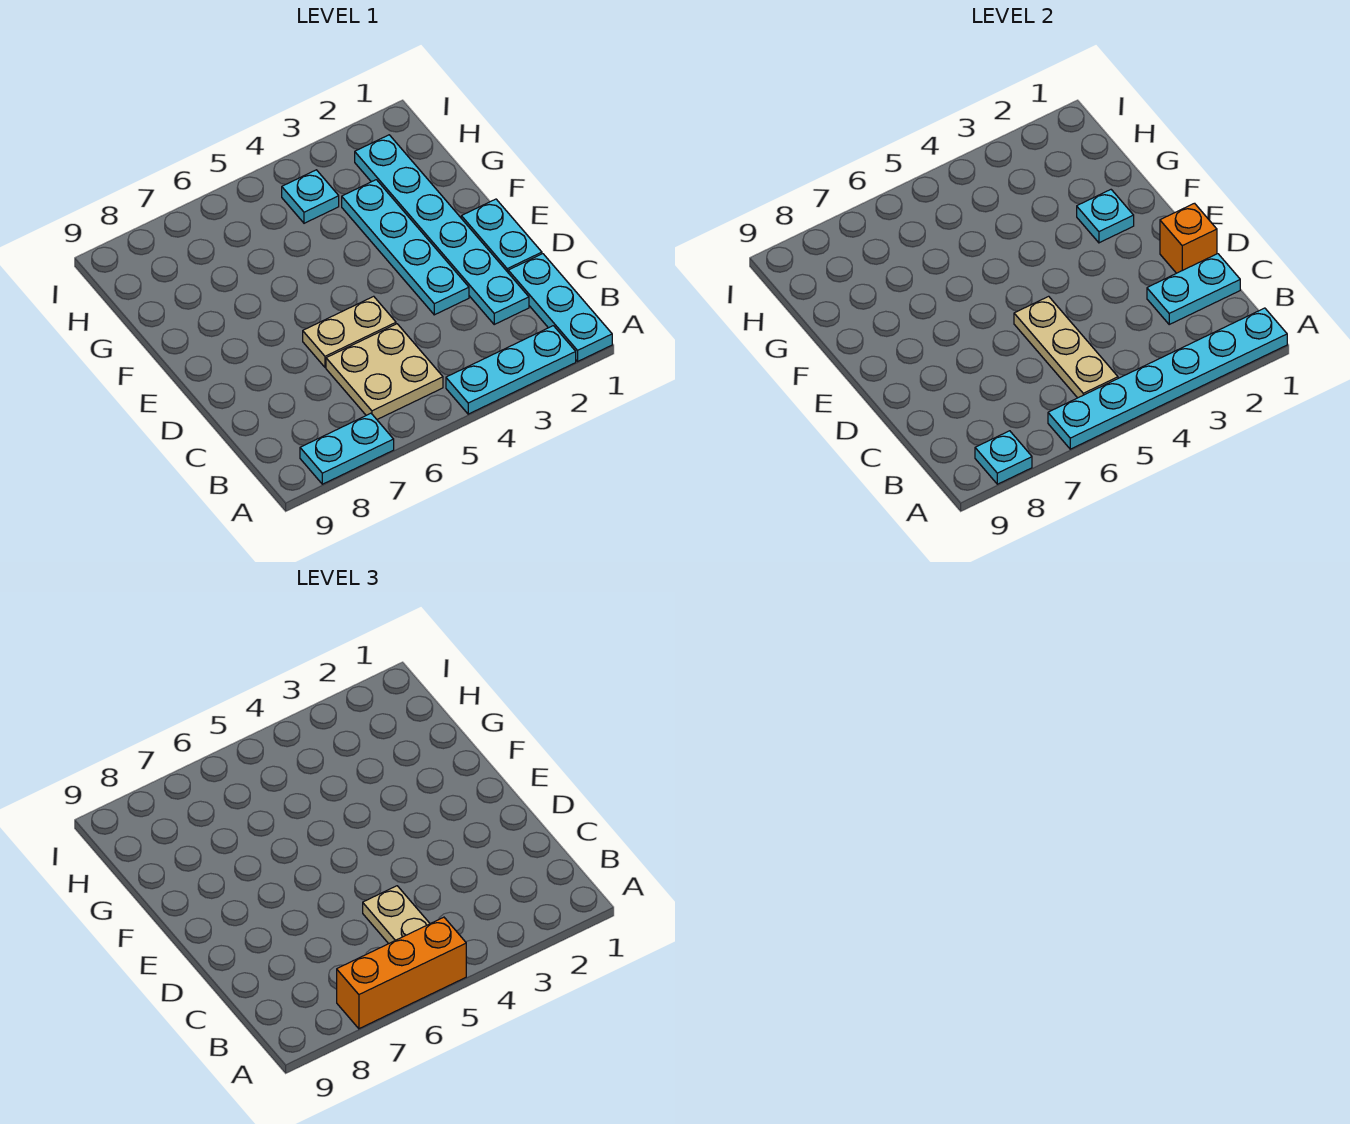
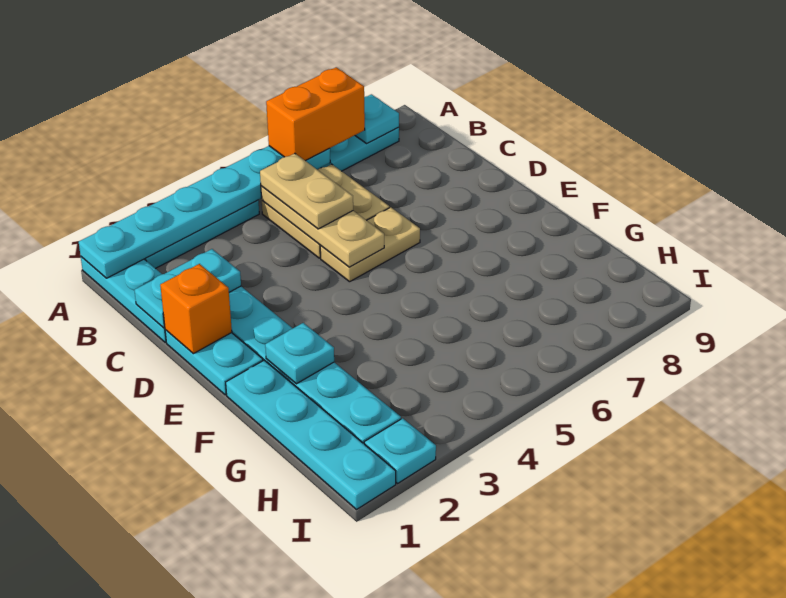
orange brick A5:A7 level 3 -> orange brick A6:A7 level 3
cyan plate D3:G3 level 1 -> cyan plate F1:I1 level 1
cyan plate H4 level 1 -> cyan plate I2 level 1

